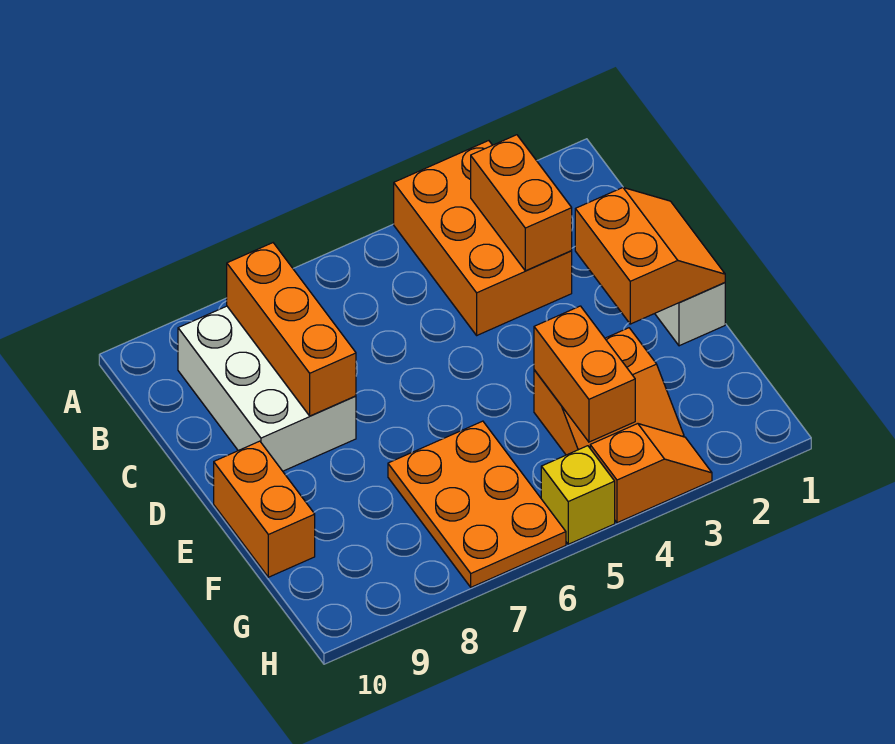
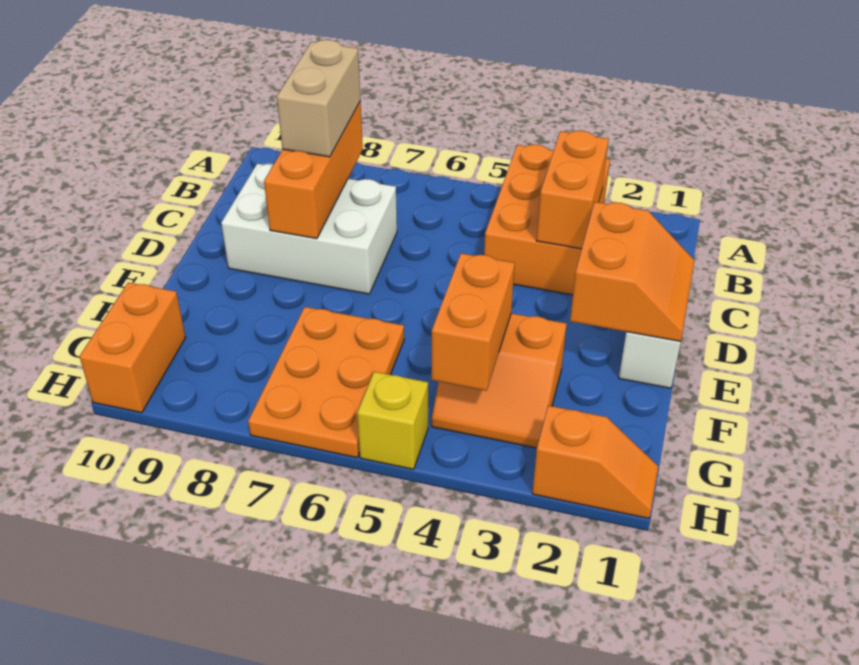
white brick B8:D9 level 1 -> white brick C7:D9 level 1
none -> tan brick B8:C8 level 3
orange brick E10:F10 level 1 -> orange brick G10:H10 level 1
orange slope H3:H4 level 1 top 4 -> orange slope H1:H2 level 1 top 2

